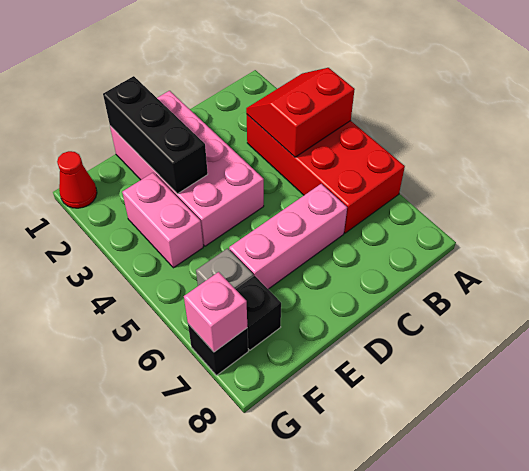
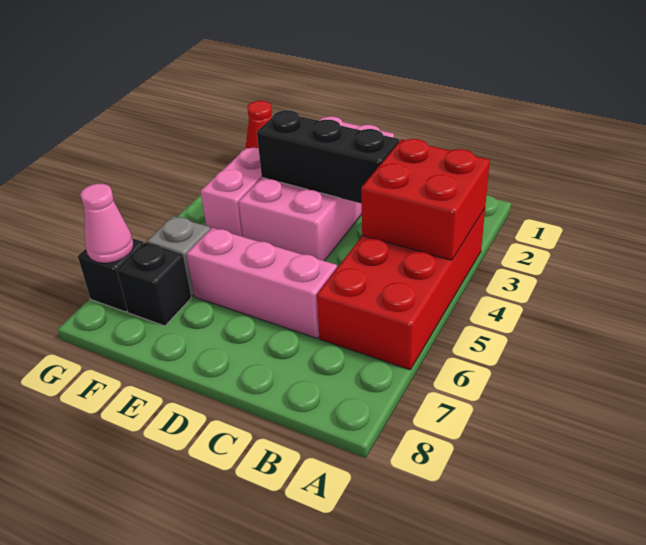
red slope A3:B4 level 2 top 4 -> red brick A3:B4 level 2
black brick E1:E3 level 2 -> black brick C3:E3 level 2
pink brick G7 level 2 -> pink cone G7 level 2

